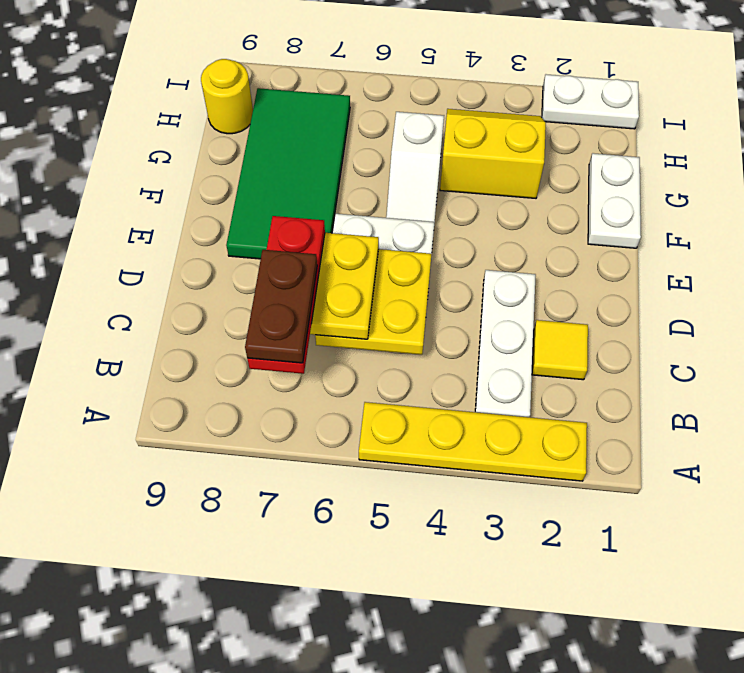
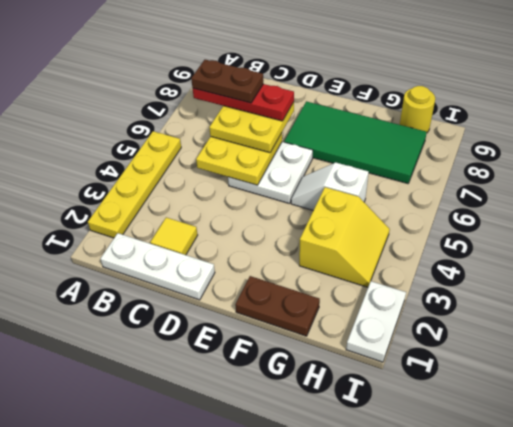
white plate B3:D3 level 1 -> white plate B1:D1 level 1
white plate F1:G1 level 1 -> brown plate F1:G1 level 1

